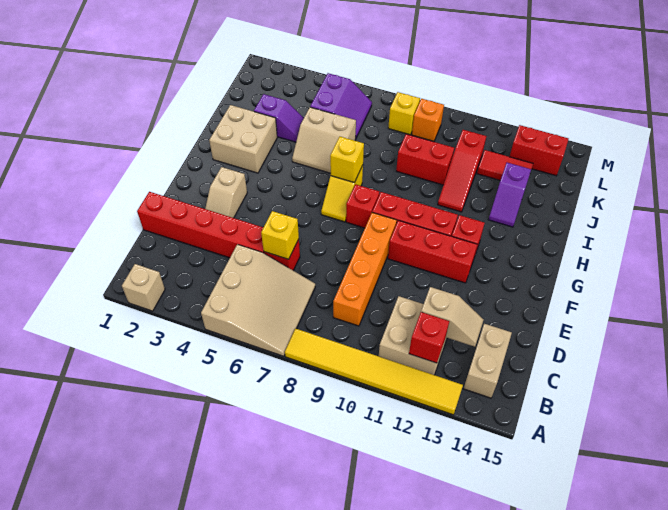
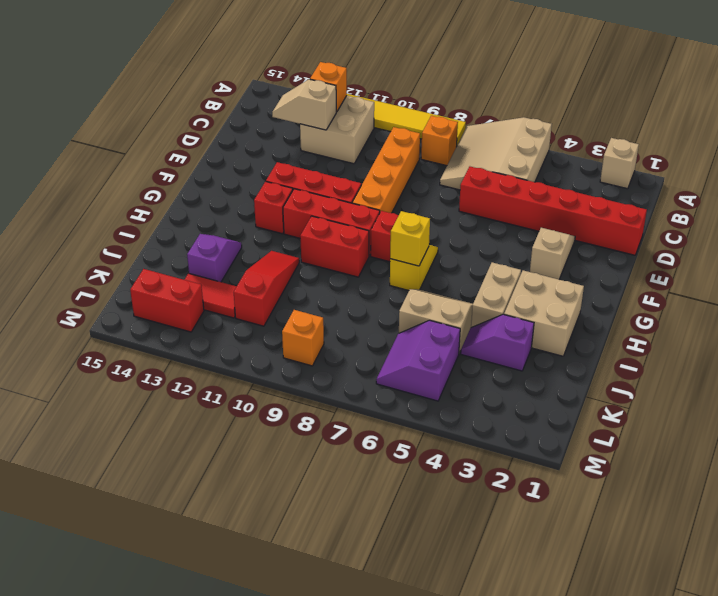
none -> orange brick B8 level 1
red brick B12 level 2 -> orange brick B12 level 2
tan brick B14:C14 level 1 -> tan brick H4:I4 level 1
yellow brick D6 level 2 -> none
red brick J9:J10 level 1 -> red brick H9:H10 level 1
yellow brick L8 level 1 -> none

